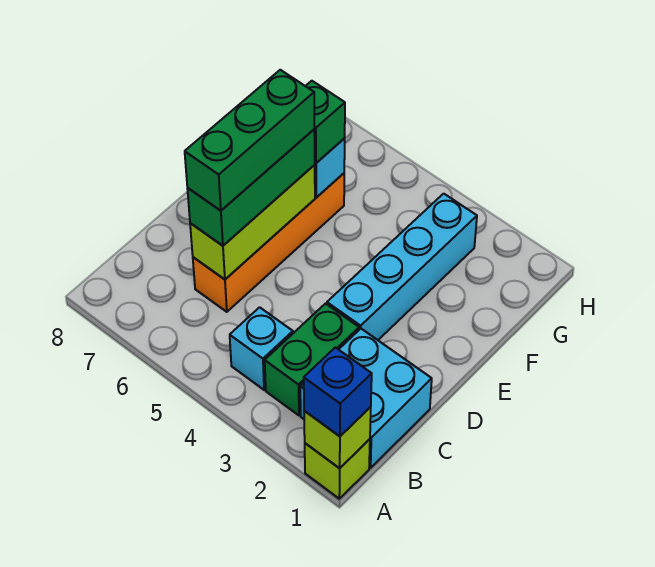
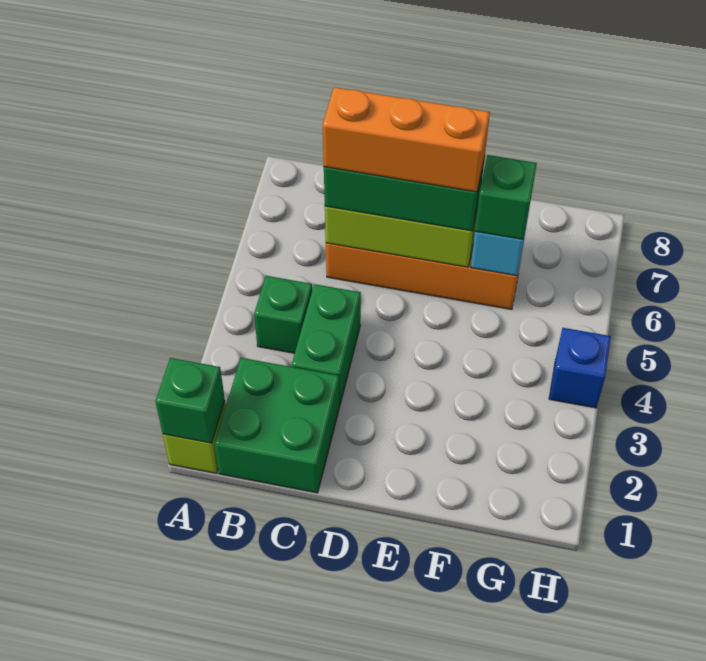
lime brick A1 level 2 -> green brick A1 level 2
blue brick A1 level 3 -> blue brick H4 level 1
cyan brick B1:C2 level 1 -> green brick B1:C2 level 1
green brick B3:C3 level 1 -> green brick C3:C4 level 1
cyan brick B4 level 1 -> green brick B4 level 1
green brick C6:E6 level 4 -> orange brick C6:E6 level 4
cyan brick D3:G3 level 1 -> none

